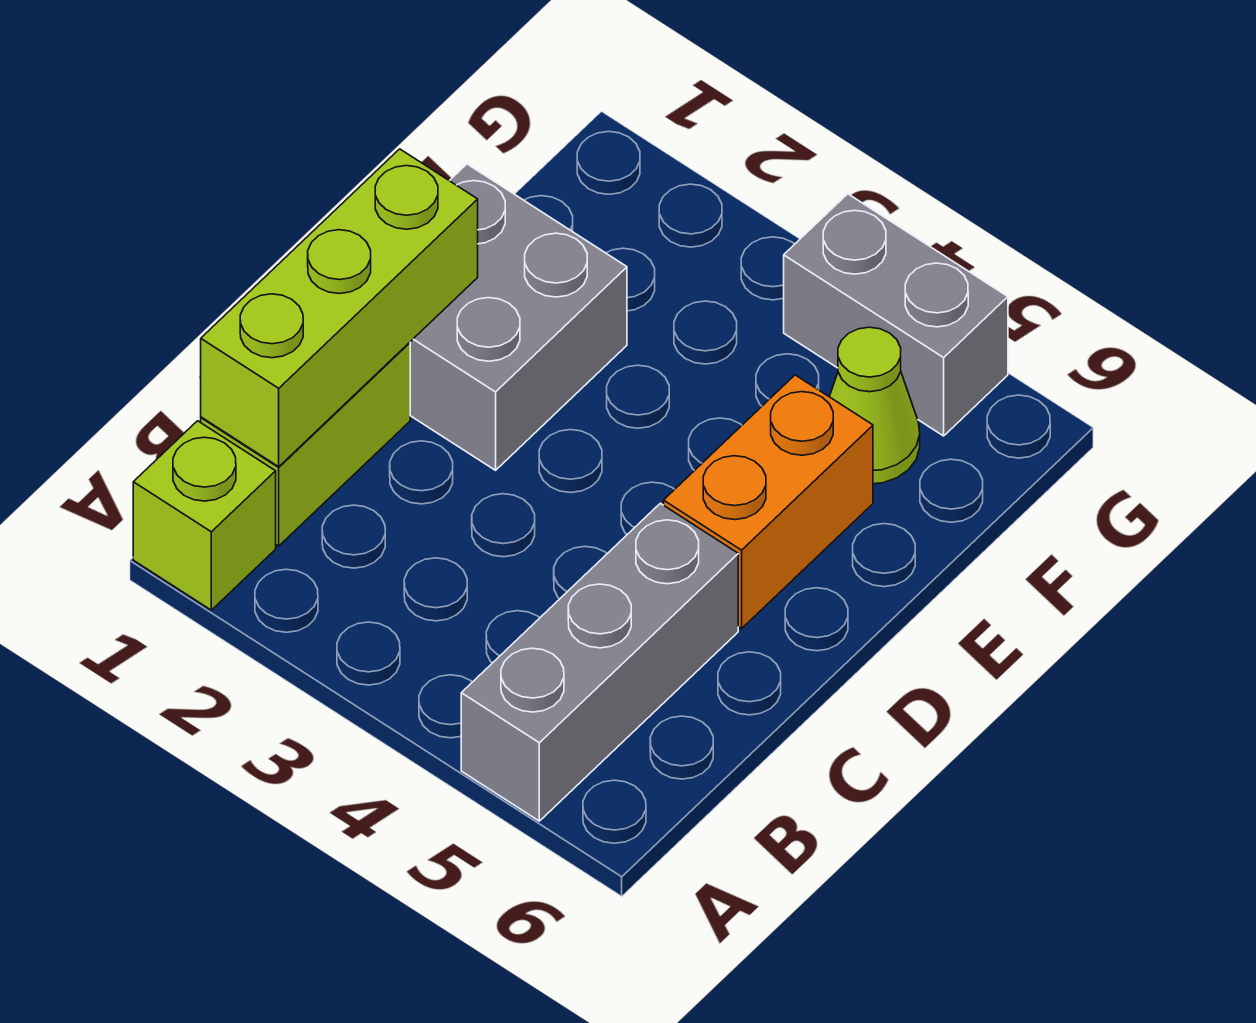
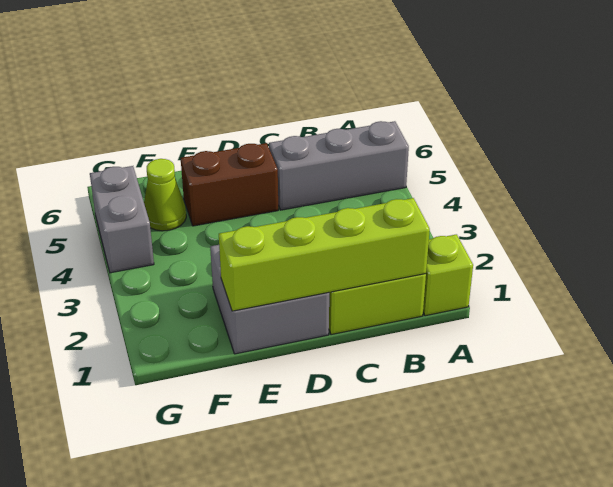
lime brick B1:D1 level 2 -> lime brick B1:E1 level 2
orange brick D5:E5 level 1 -> brown brick D5:E5 level 1

